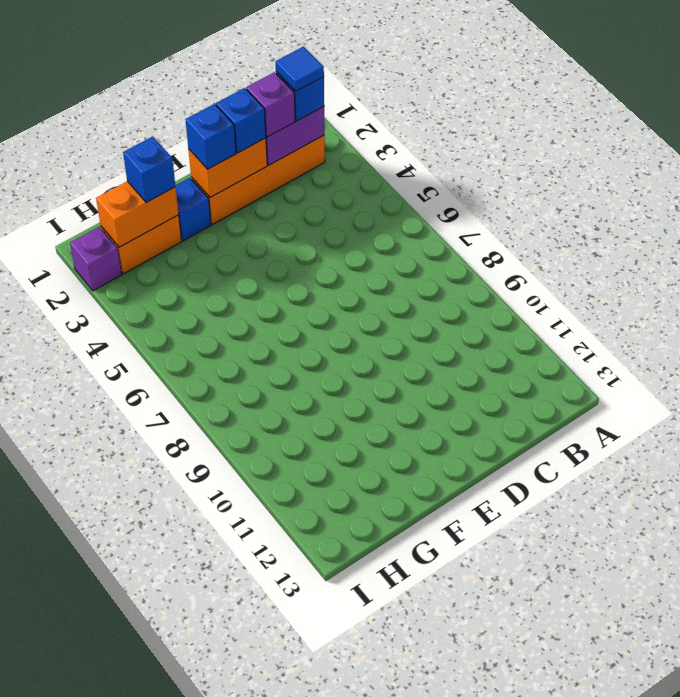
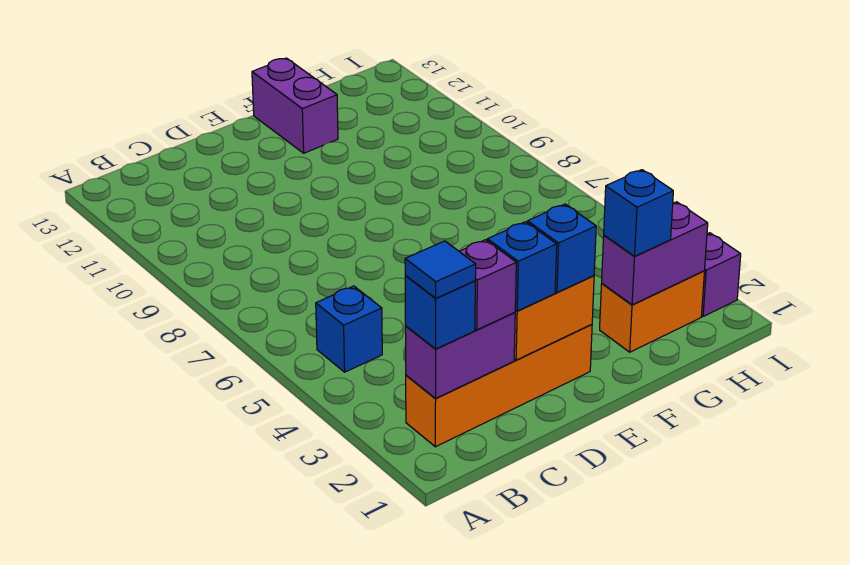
blue brick F2 level 1 -> blue brick B5 level 1
none -> purple brick F12:F13 level 1
orange brick G2:H2 level 2 -> purple brick G2:H2 level 2

